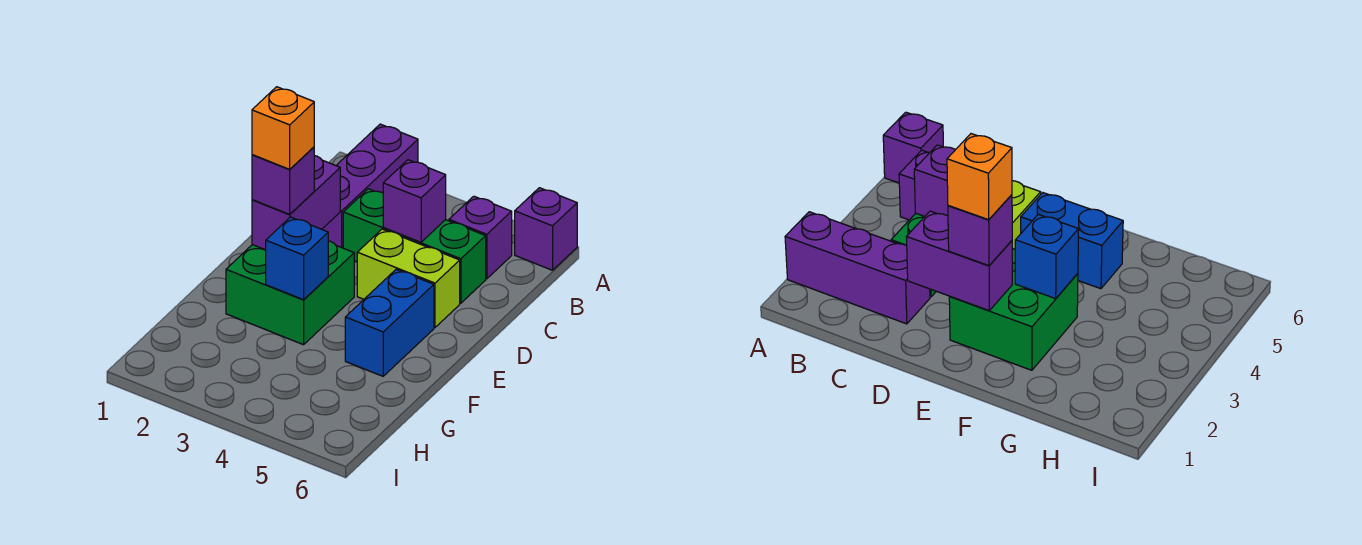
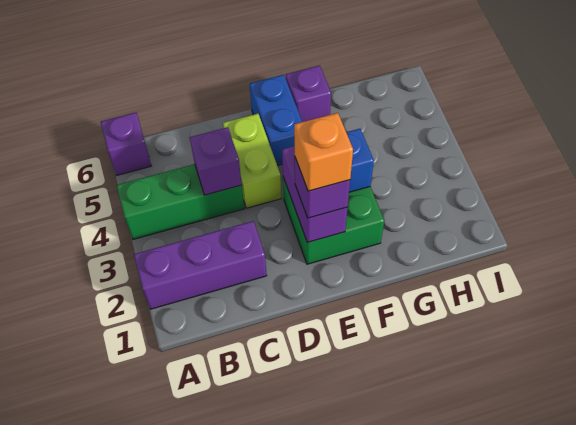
purple brick B5 level 1 -> purple brick F6 level 1
green brick C3:C5 level 1 -> green brick A4:C4 level 1
purple brick D2:E2 level 2 -> purple brick E2:E3 level 2
blue brick E5:F5 level 1 -> blue brick E5:E6 level 1

